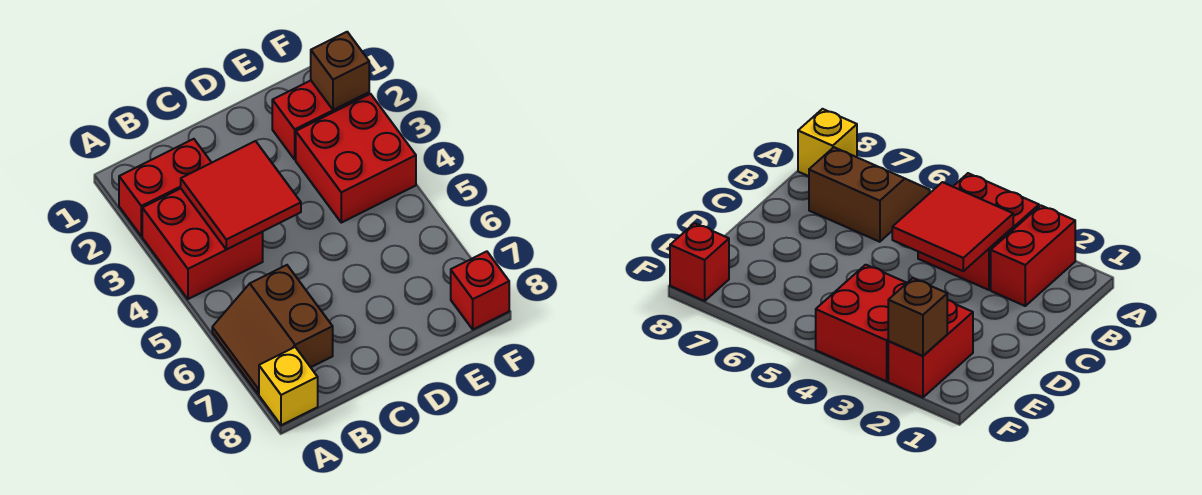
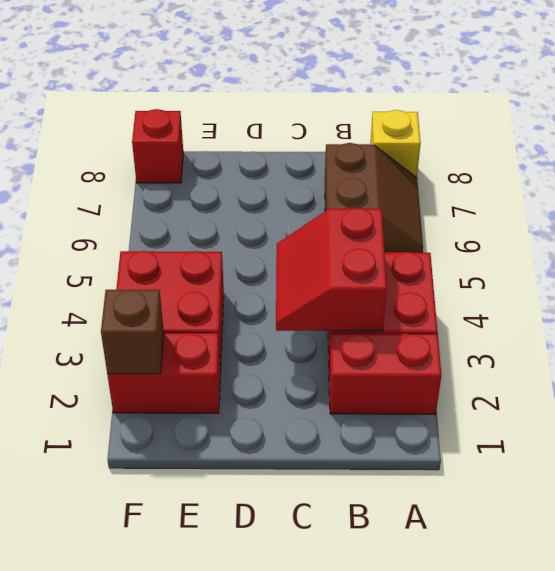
red tile B3:C4 level 2 -> red slope B3:C4 level 2 top B

